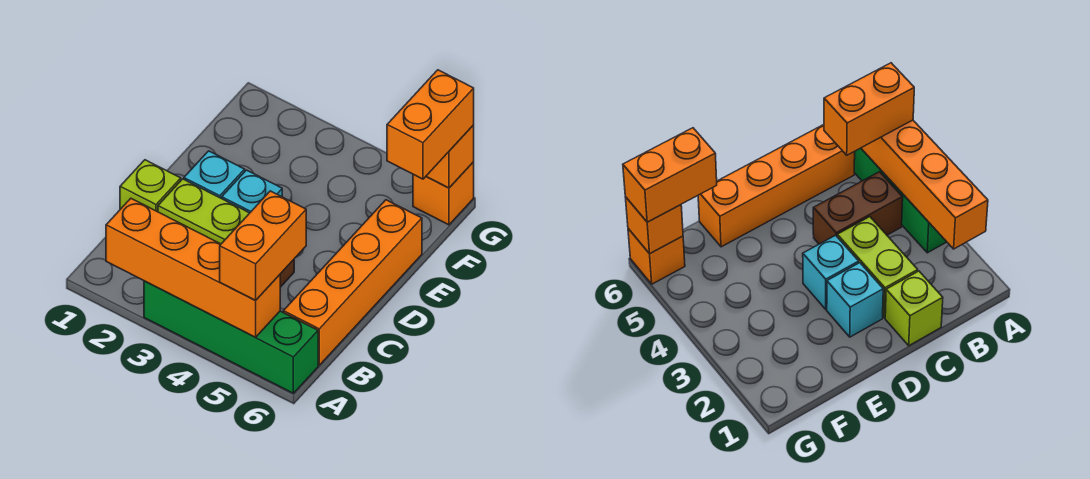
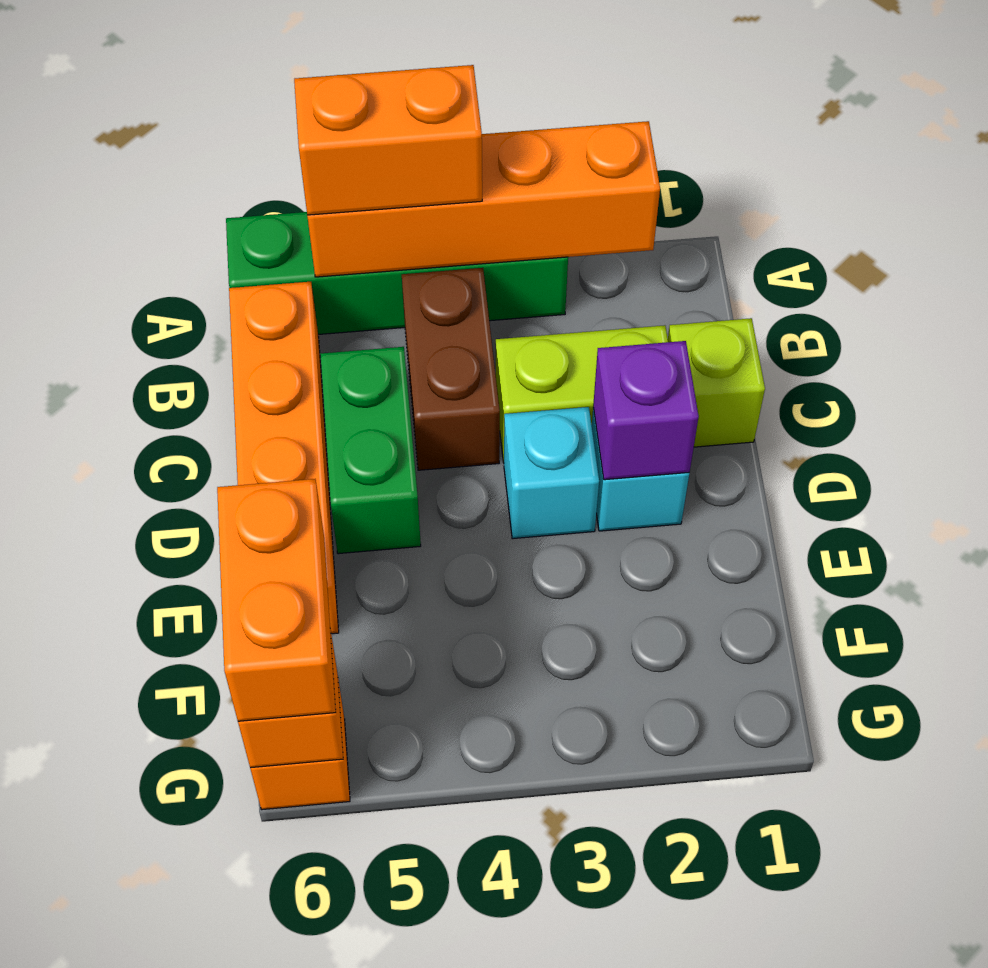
orange brick A5:B5 level 3 -> orange brick A4:A5 level 3
none -> green brick C5:D5 level 1
none -> purple brick D2 level 2

